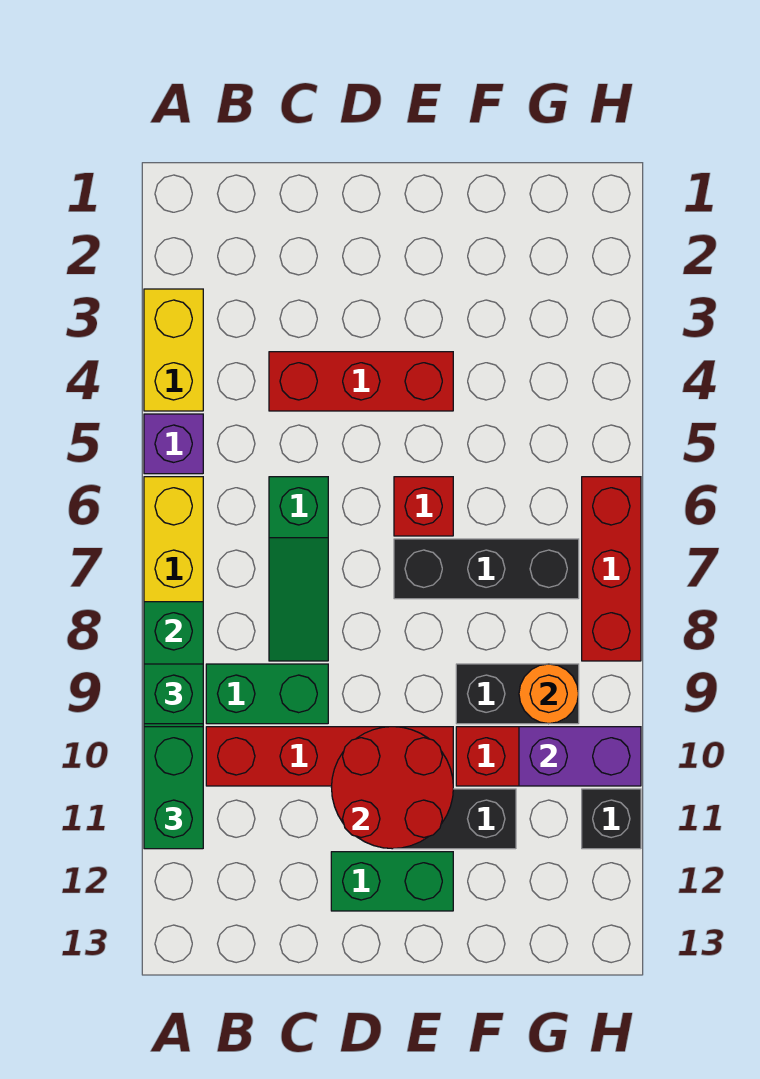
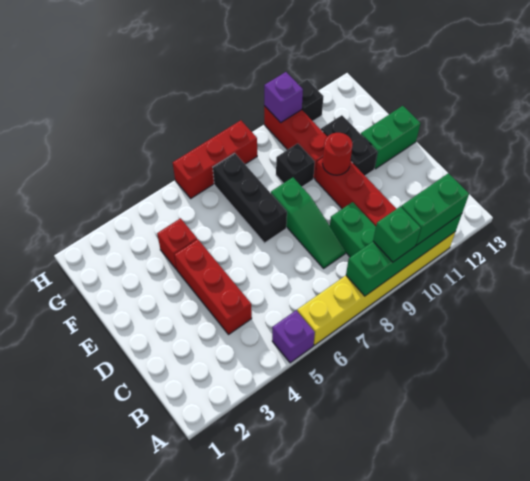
yellow brick A3:A4 level 1 -> none
green slope C6:C8 level 1 top 6 -> green slope C8:E8 level 1 top E
red round brick D10:E11 level 2 -> red round brick E10 level 2
green brick D12:E12 level 1 -> green brick E12:E13 level 1
red brick E6 level 1 -> red brick F4 level 1
black brick F9:G9 level 1 -> black brick F9 level 1
orange round brick G9 level 2 -> none
purple brick G10:H10 level 2 -> purple brick H10 level 2

